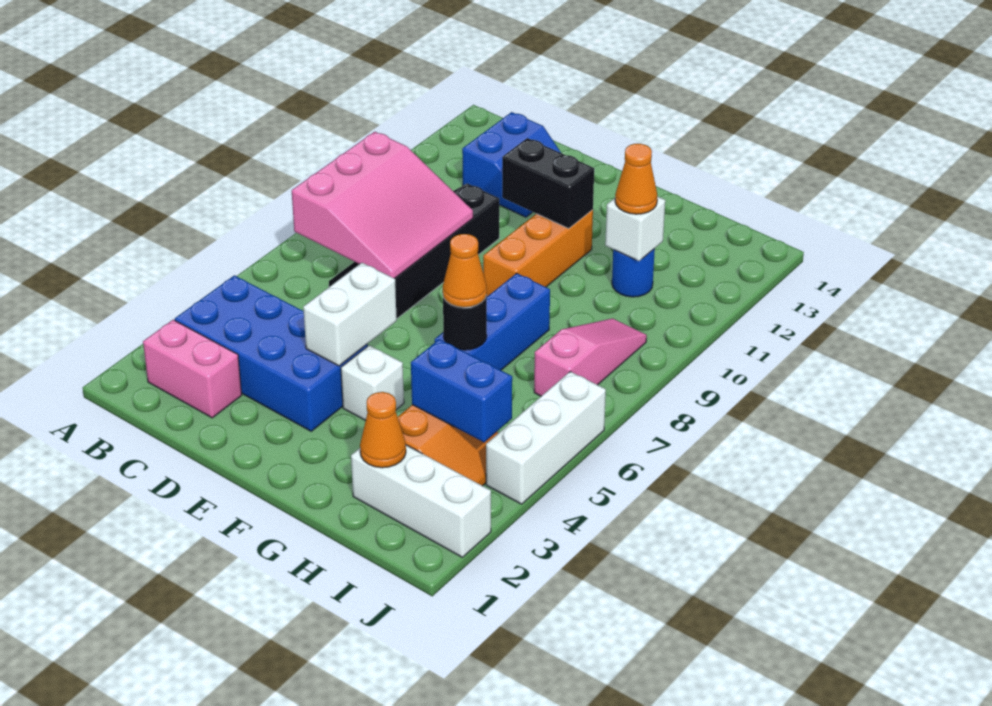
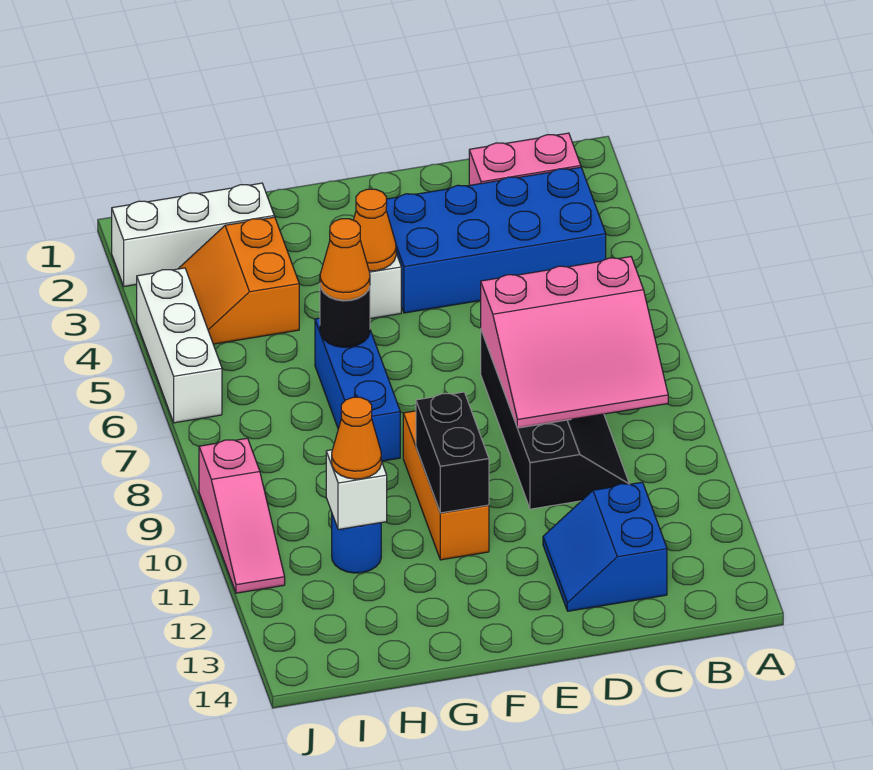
pink slope B7:D9 level 2 top B -> pink slope B7:D9 level 2 top 7
white brick E4:E5 level 2 -> none
black brick E11:F11 level 2 -> black brick F10:F11 level 2
orange cone H2 level 2 -> orange cone F4 level 2
blue brick H4:I4 level 2 -> none
pink slope I7:I9 level 1 top 7 -> pink slope J9:J11 level 1 top 9

